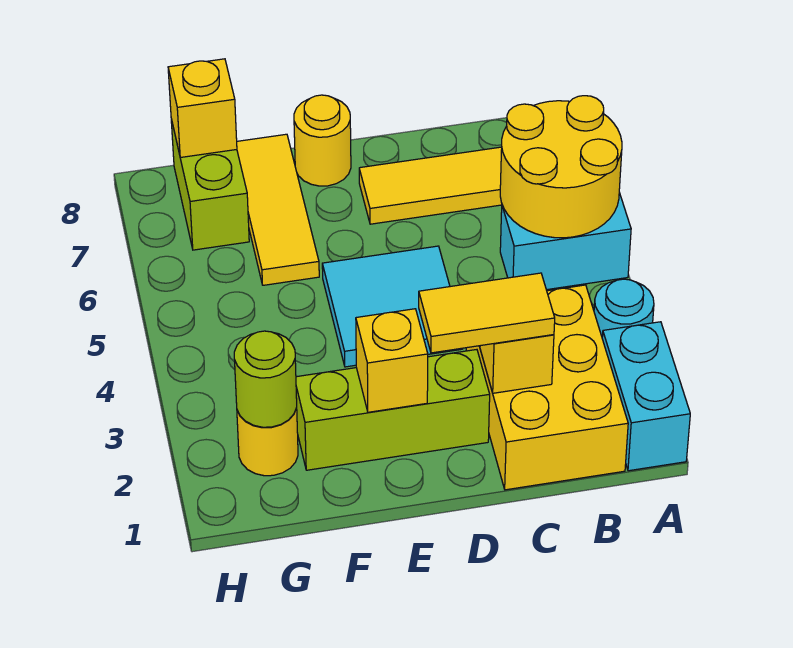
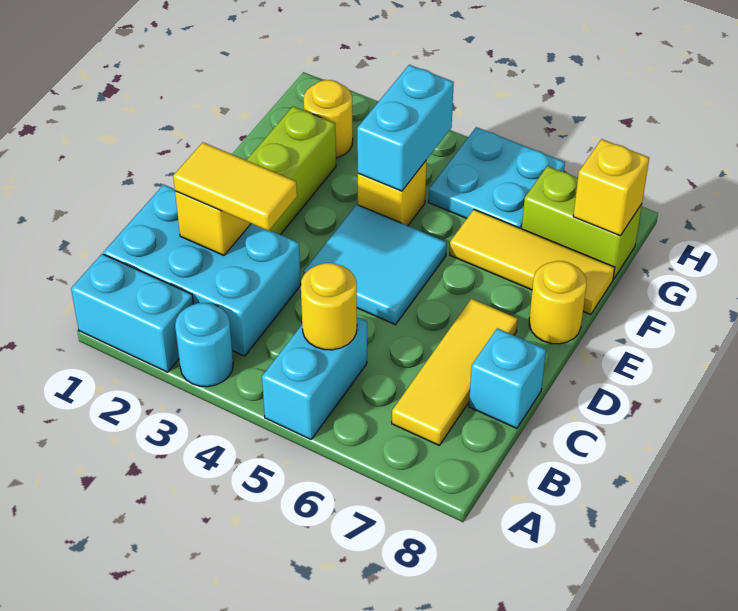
yellow round brick A5:B6 level 2 -> yellow round brick B5 level 2
yellow brick B1:C3 level 1 -> cyan brick B1:C3 level 1
yellow tile C2:D2 level 3 -> yellow tile C2:C3 level 3
none -> cyan brick C8 level 1
yellow brick E2 level 2 -> yellow brick F4 level 1
none -> cyan brick F4:G4 level 2
lime round brick G2 level 2 -> none
none -> cyan plate G5:H6 level 1

